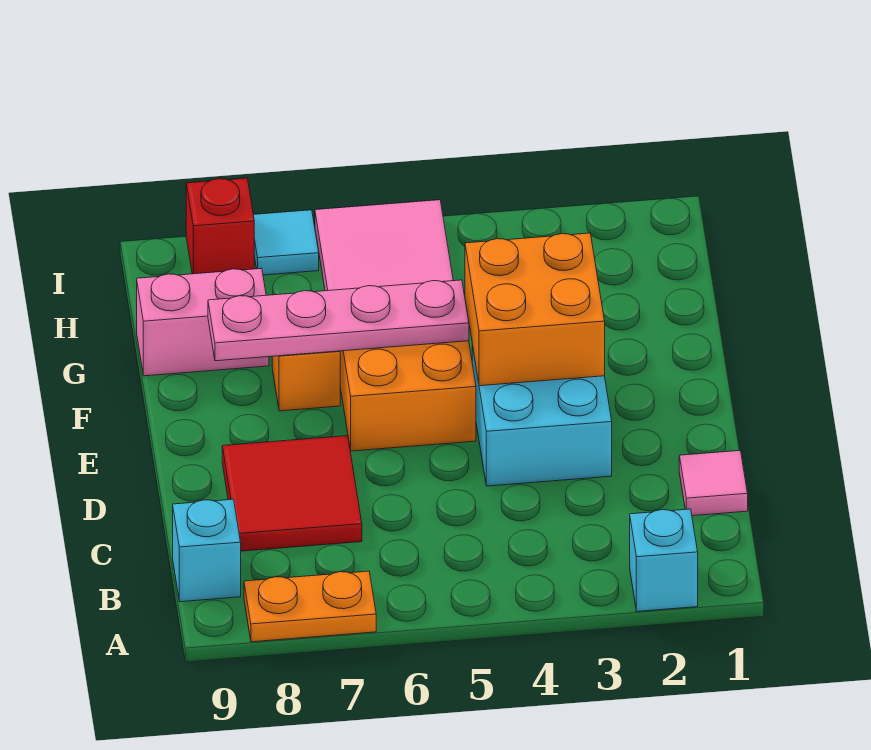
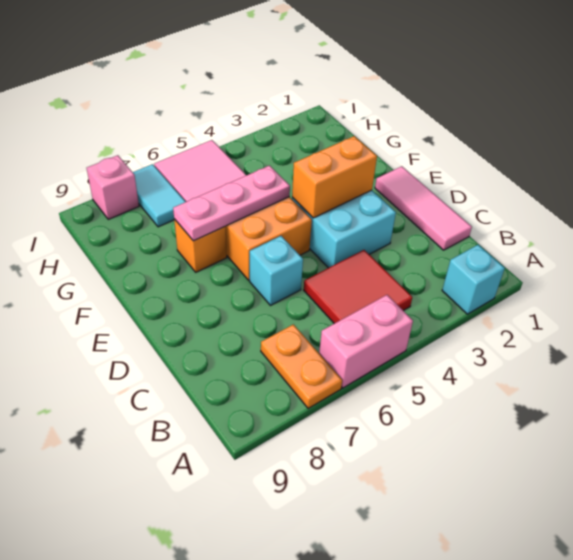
orange plate A7:A8 level 1 -> orange plate A7:B7 level 1
cyan brick B9 level 1 -> cyan brick D6 level 1
pink tile C1 level 1 -> pink tile C1:E1 level 1
red tile C7:D8 level 1 -> red tile B4:C5 level 1
orange brick E3:F4 level 2 -> orange brick E3:E4 level 2
pink plate F5:F8 level 2 -> pink plate F5:F7 level 2
pink brick G8:G9 level 1 -> pink brick A5:A6 level 1
cyan tile I7 level 1 -> cyan tile H7:I7 level 1
red brick I8 level 1 -> pink brick I8 level 1

